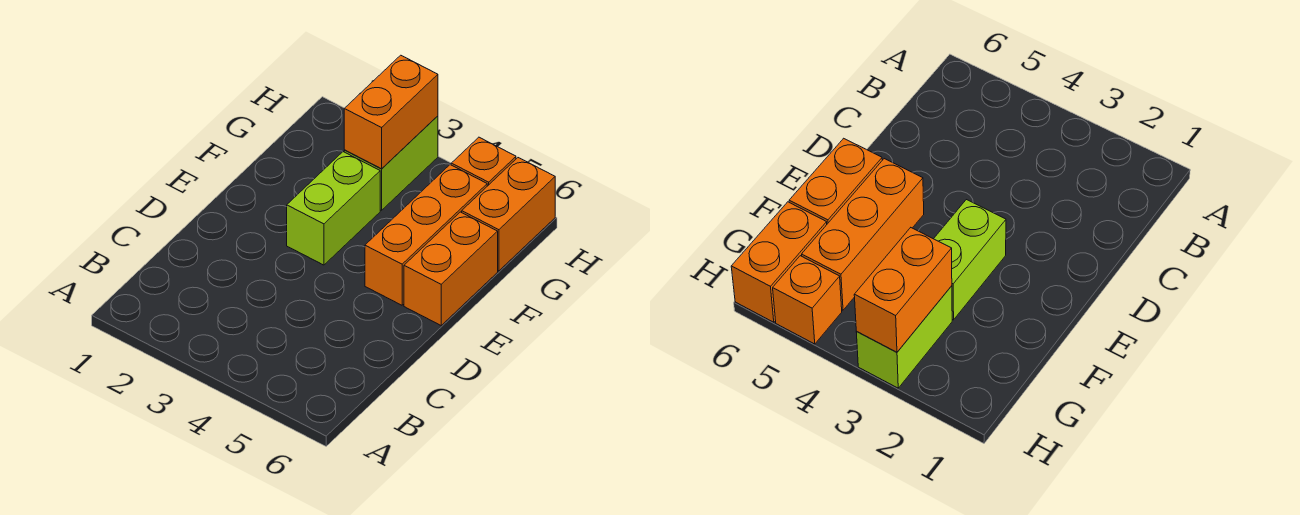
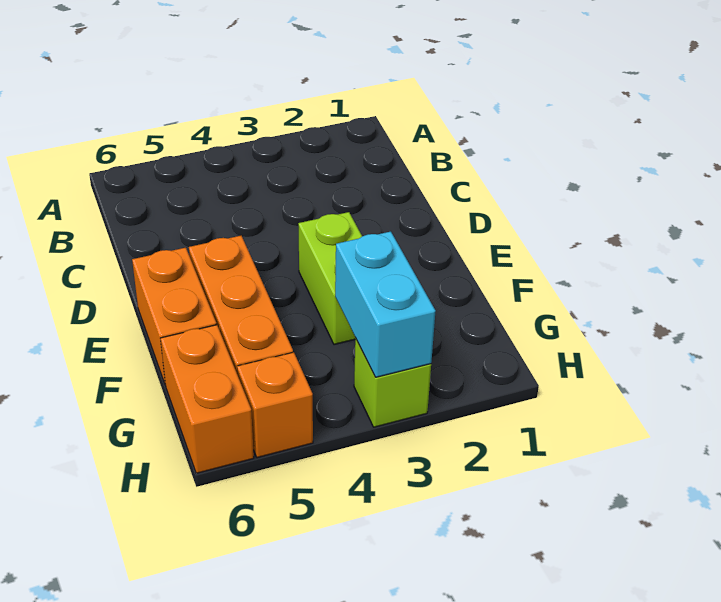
lime brick G3:H3 level 1 -> lime brick H3 level 1
orange brick G3:H3 level 2 -> cyan brick G3:H3 level 2

